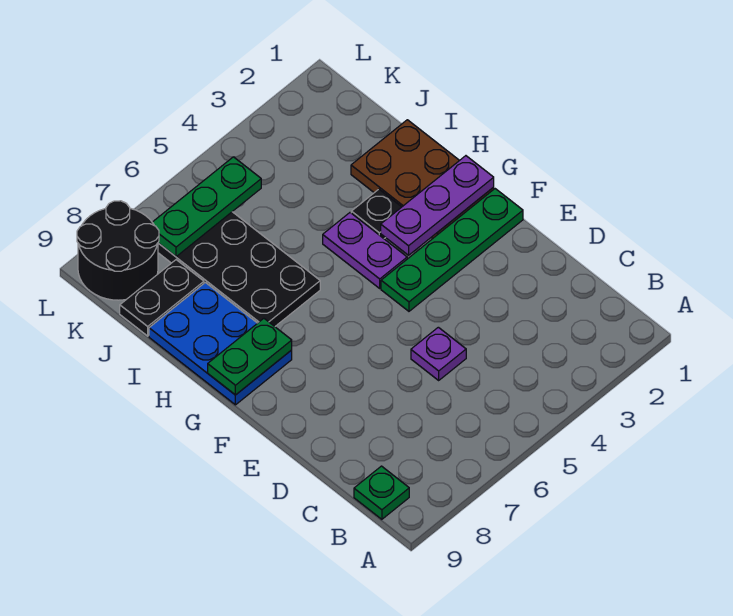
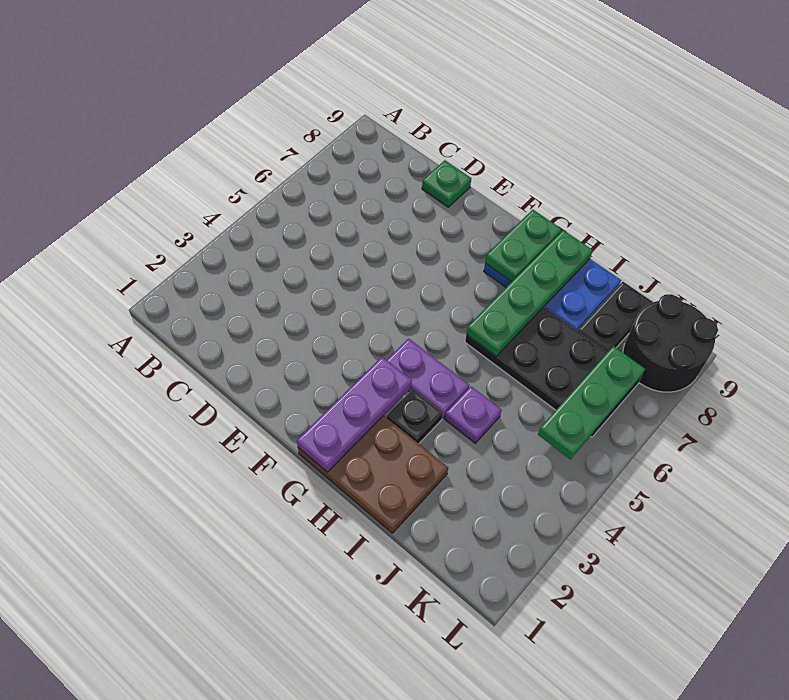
green plate B9 level 1 -> green plate D9 level 1
purple plate D5 level 1 -> purple plate I4 level 1
green plate F1:F4 level 1 -> green plate H6:H9 level 2

